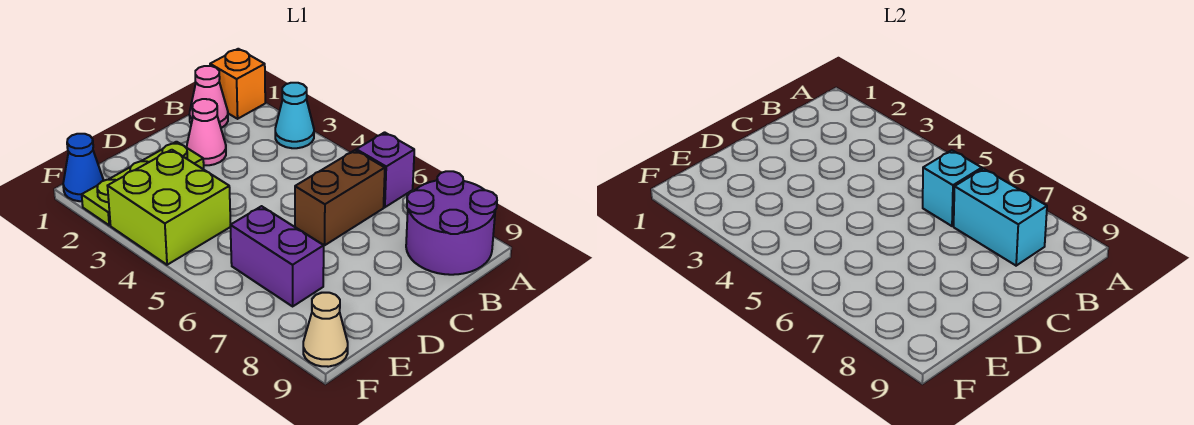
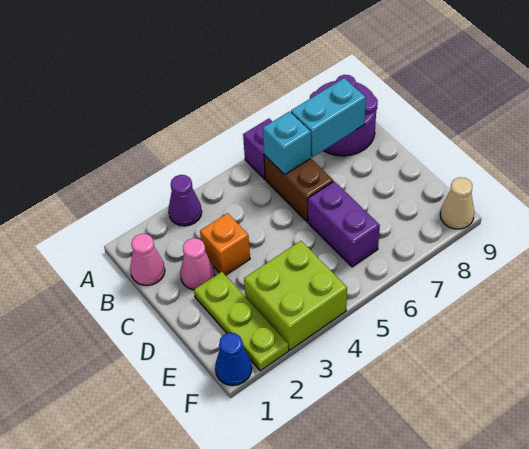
orange brick A1 level 1 -> orange brick C3 level 1
cyan cone A3 level 1 -> purple cone A3 level 1
purple brick E6:E7 level 1 -> purple brick D6:E6 level 1

